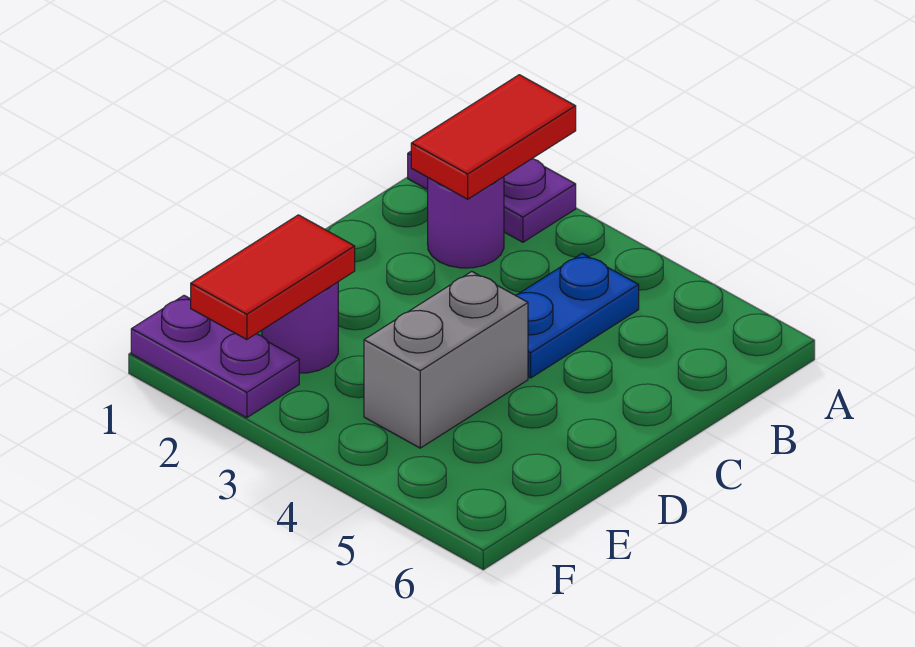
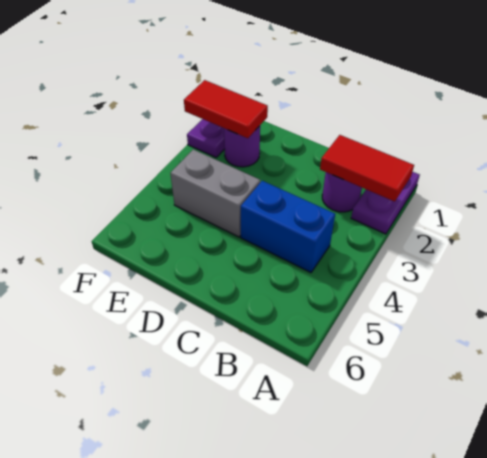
blue plate B4:C4 level 1 -> blue brick B4:C4 level 1

